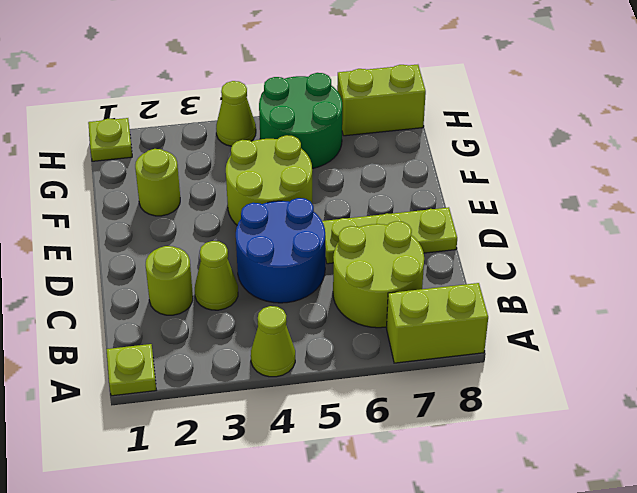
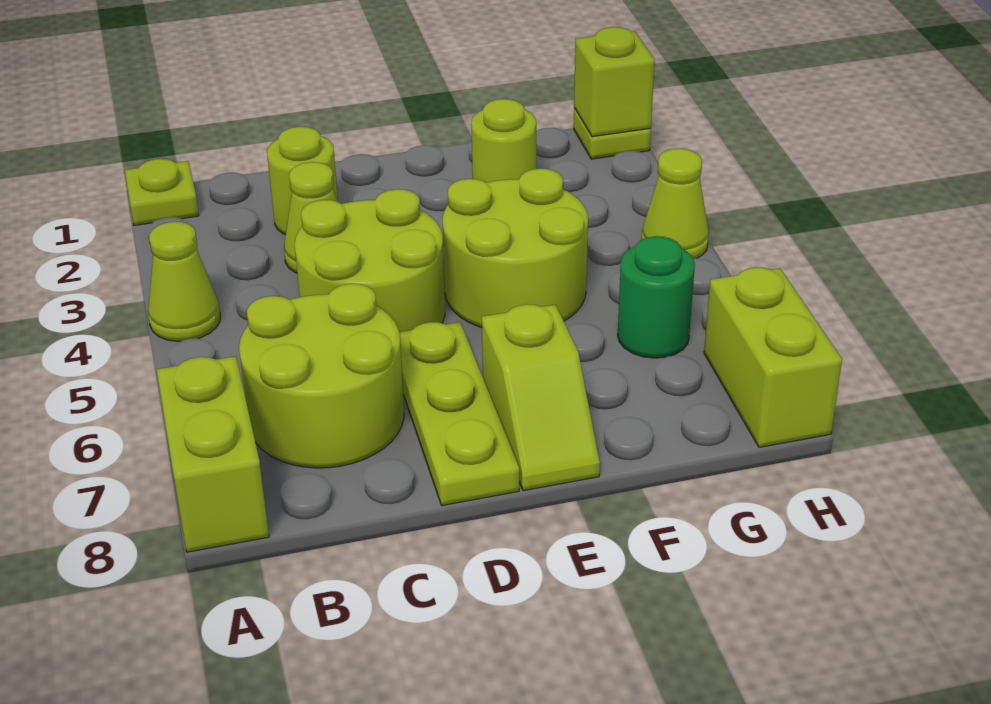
blue round brick C4:D5 level 1 -> lime round brick C4:D5 level 1
none -> lime slope E7:E8 level 1 top 7
green round brick G5:H6 level 1 -> green round brick G6 level 1
none -> lime brick H1 level 2

